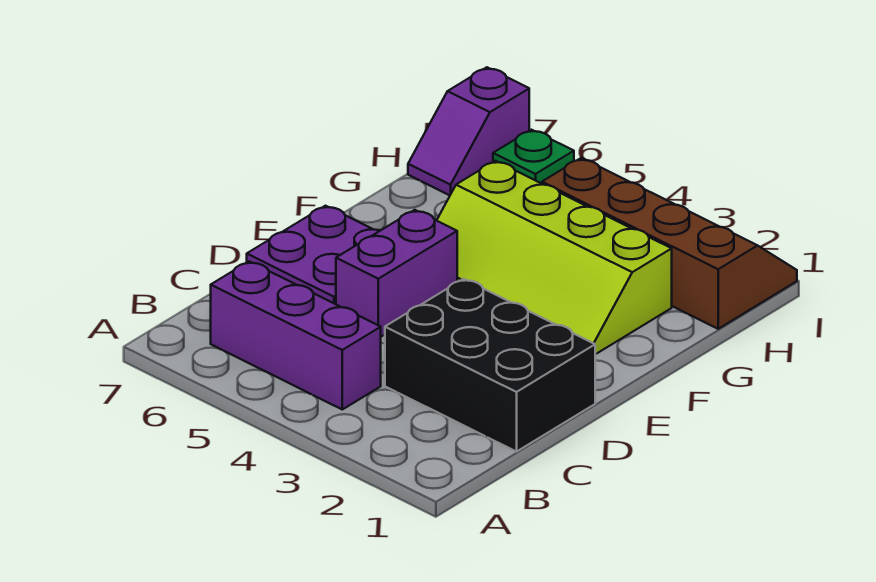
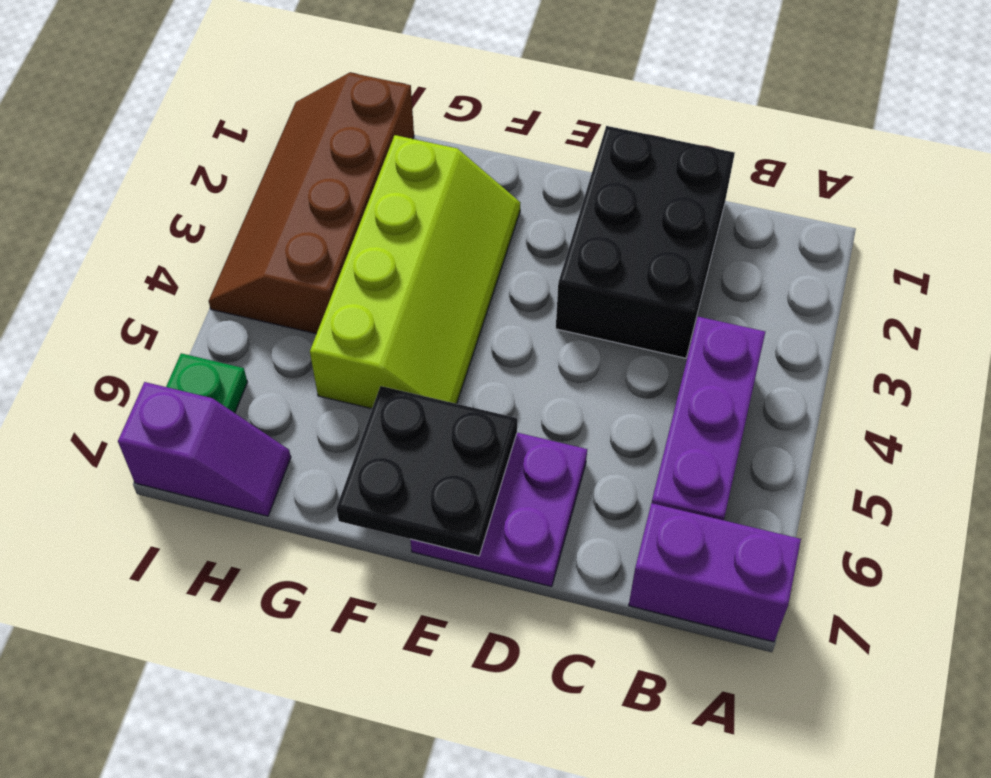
purple brick D5:E5 level 1 -> purple brick A7:B7 level 1
none -> black plate E6:F7 level 2

